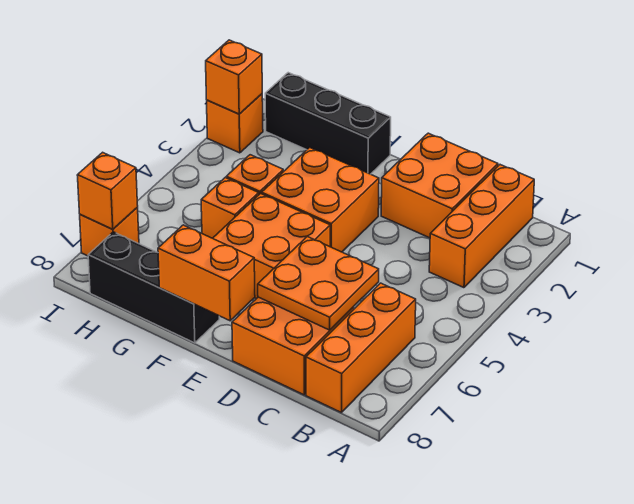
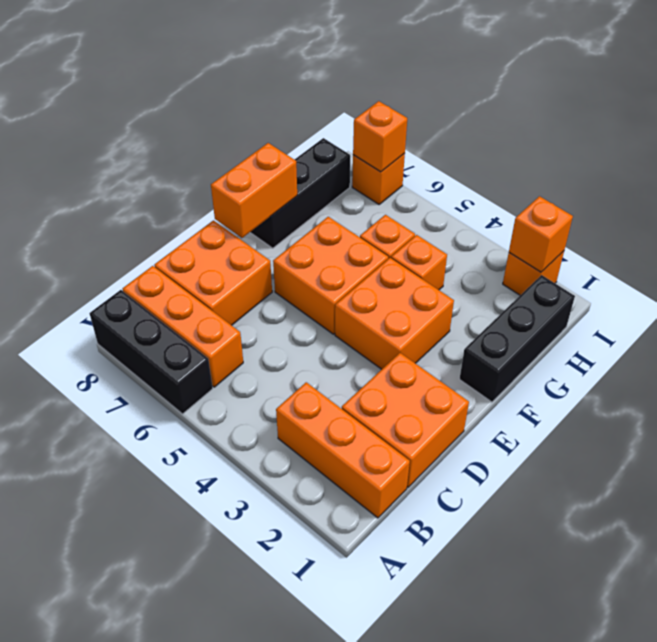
none -> black brick A6:A8 level 1
orange plate C6:D7 level 2 -> none

